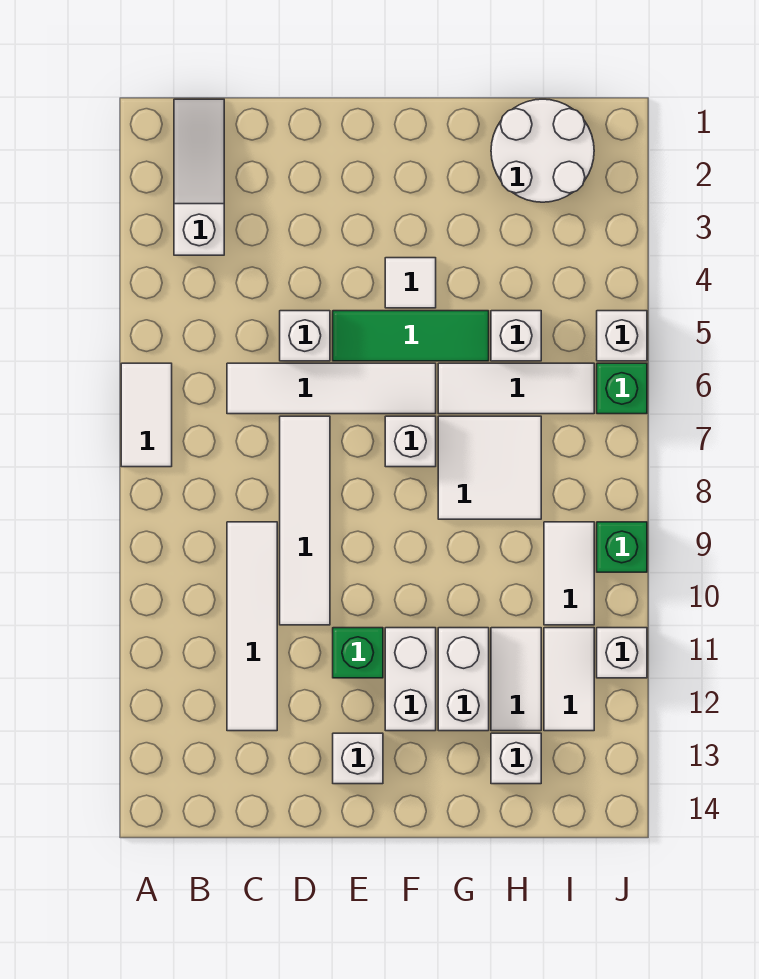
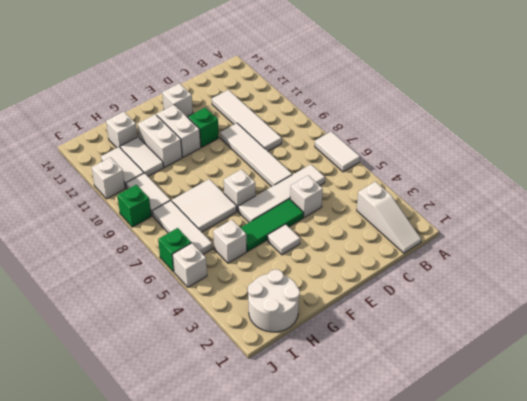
white tile G6:I6 level 1 -> white tile I6:I8 level 1

